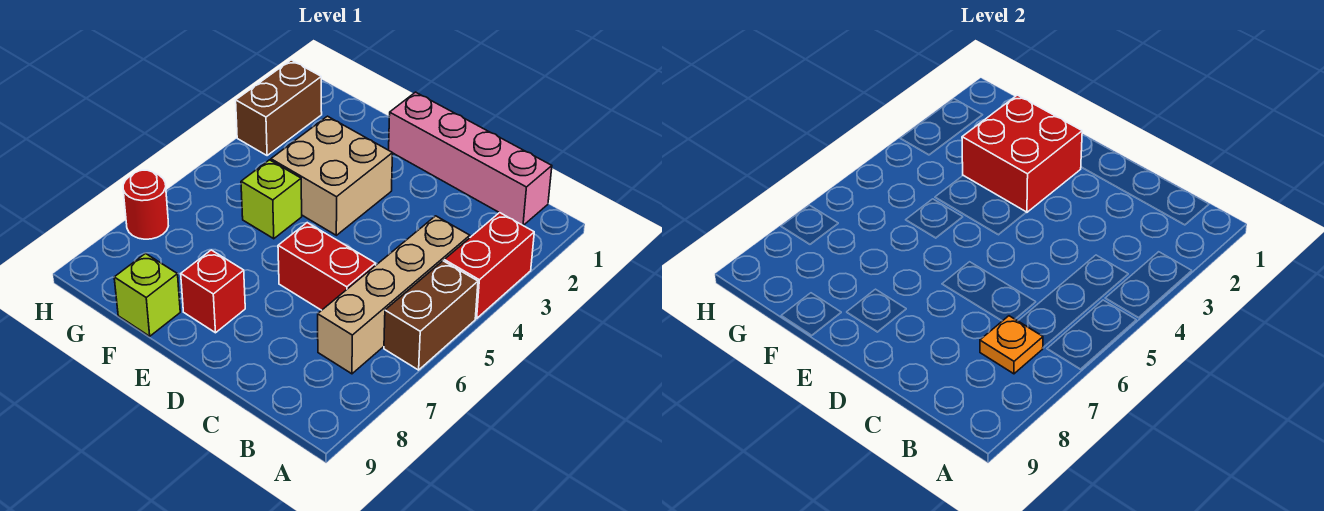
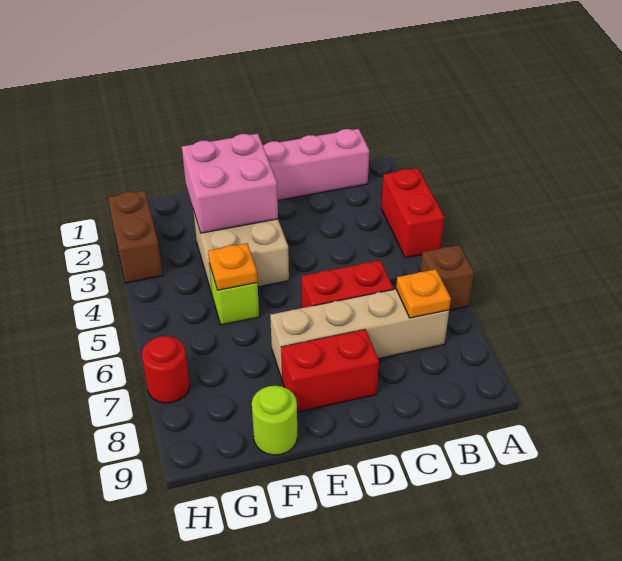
brown brick A5:A6 level 1 -> brown brick A6 level 1
tan brick B4:B7 level 1 -> tan brick B7:E7 level 1
red brick E2:F3 level 2 -> pink brick E2:F3 level 2
red brick E8 level 1 -> red brick D8:E8 level 1
none -> orange plate F5 level 2
lime brick F9 level 1 -> lime round brick F9 level 1

